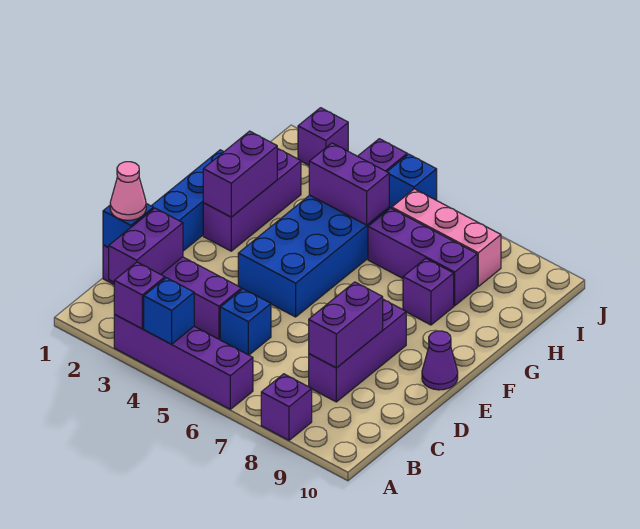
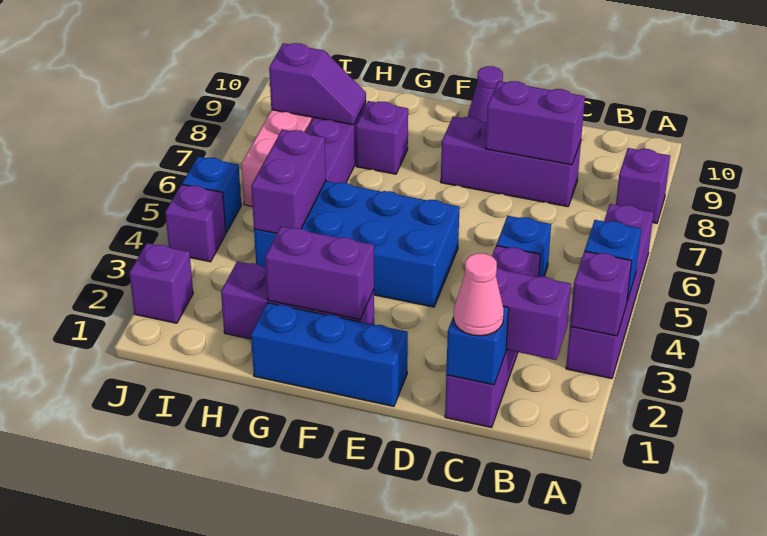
none -> purple slope H8:I8 level 2 top I

